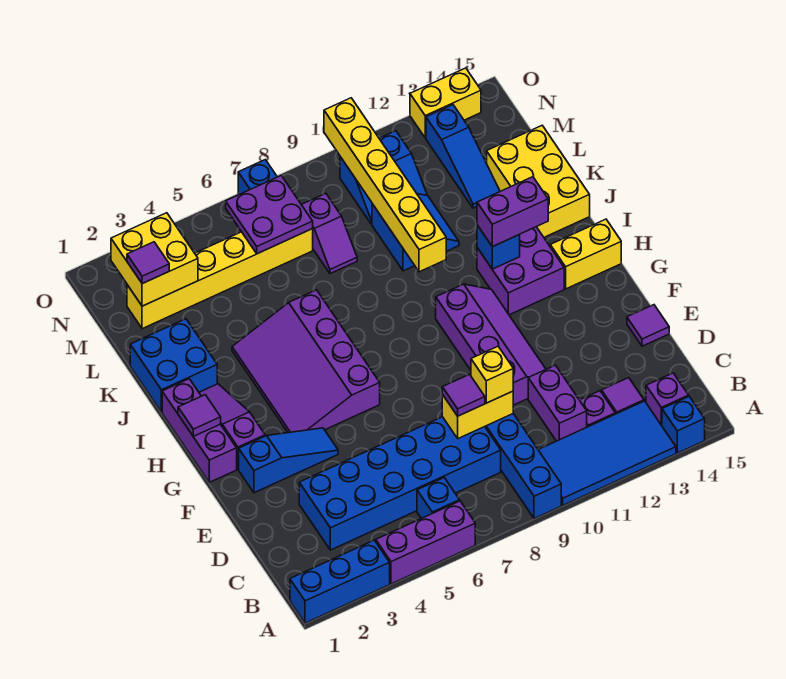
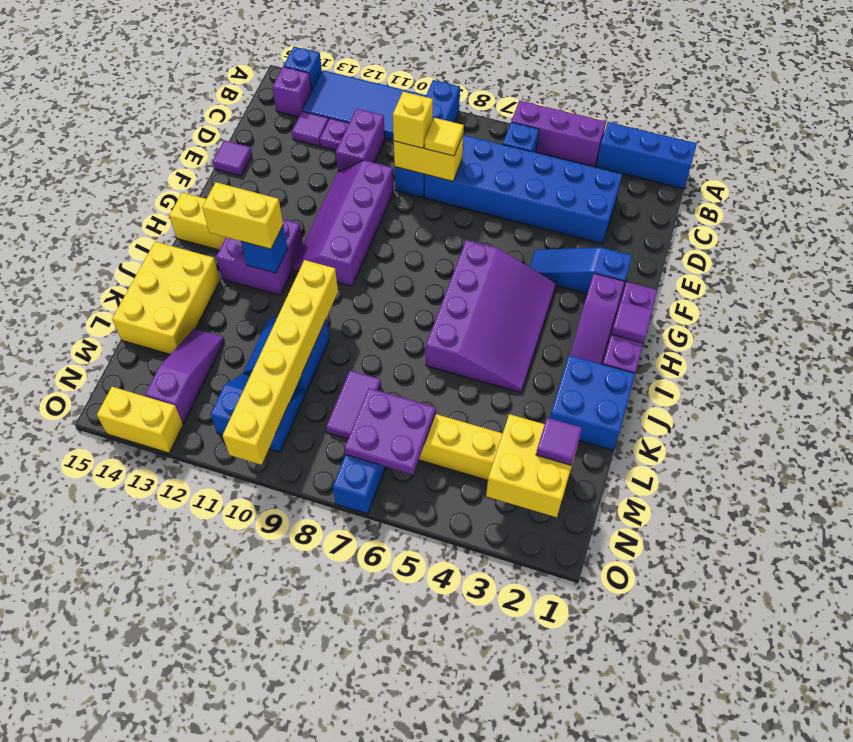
purple tile D8 level 3 -> yellow tile D8 level 3
purple brick I12:I13 level 3 -> yellow brick I12:I13 level 3
purple slope L8:M8 level 1 top M -> purple tile L8:M8 level 1
blue slope L13:N13 level 1 top N -> purple slope L13:N13 level 1 top N

